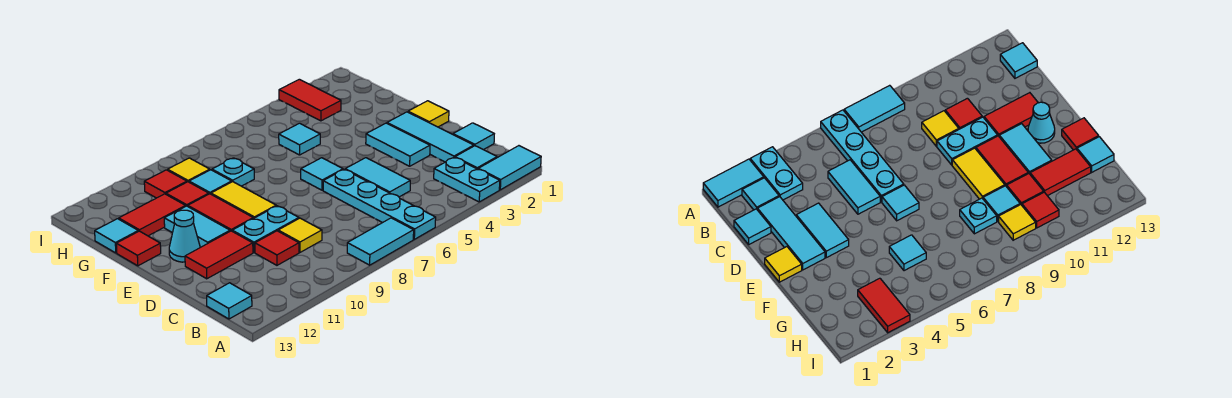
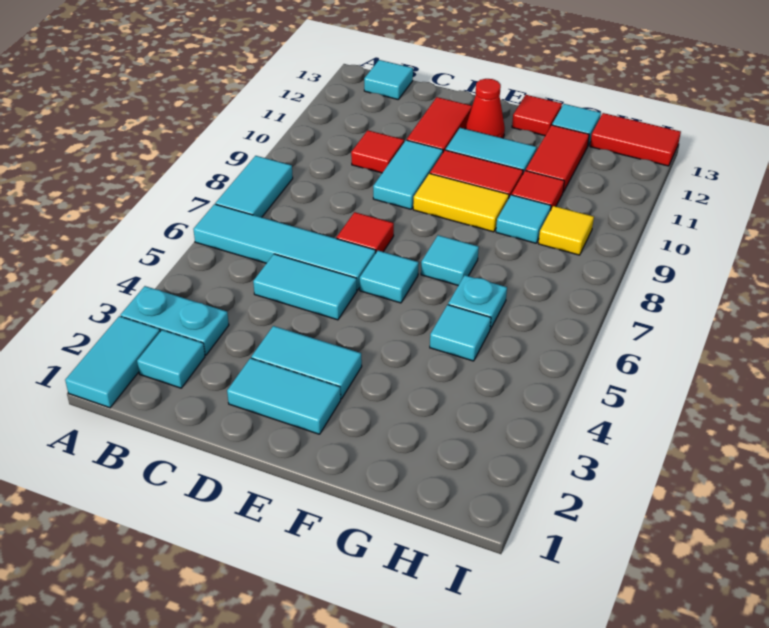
cyan plate A6:D6 level 1 -> cyan tile A6:D6 level 1
cyan tile C1 level 1 -> cyan tile F7 level 1
cyan tile C2:E2 level 1 -> cyan tile D2:E2 level 1
yellow tile C9 level 1 -> none
cyan plate D9:D10 level 1 -> cyan tile D9:D10 level 1
yellow tile E1 level 1 -> none
cyan cone E12 level 1 -> red cone E12 level 1
cyan plate G8 level 1 -> cyan plate G6 level 1
red tile H3:I3 level 1 -> red tile H13:I13 level 1
red tile H10 level 1 -> red tile D7 level 1

